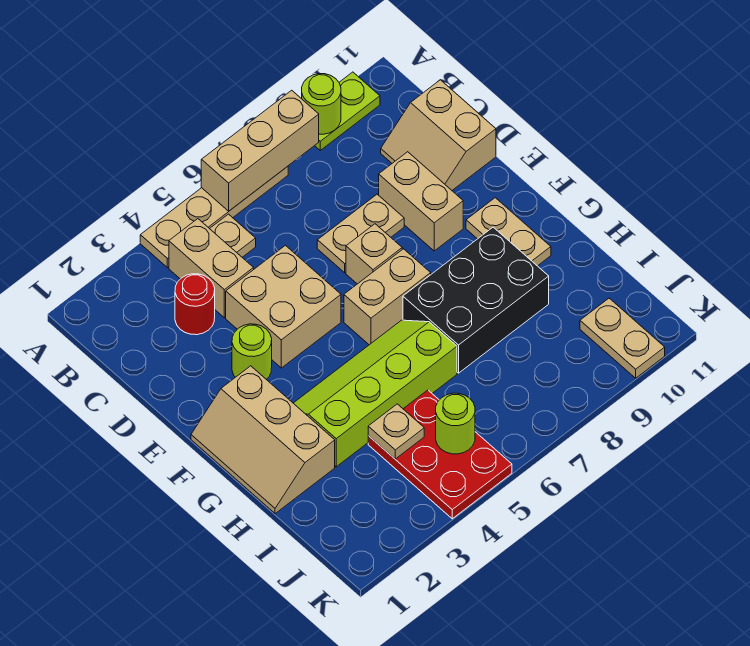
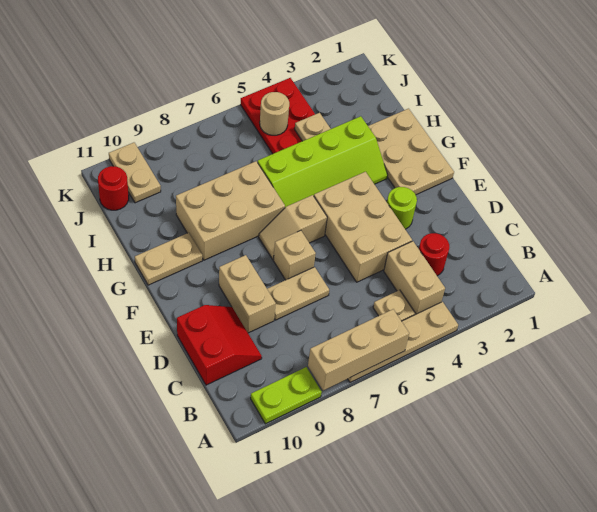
lime round brick A9 level 2 -> none
tan slope C10:D11 level 1 top 11 -> red slope C10:D11 level 1 top 11
tan brick D4:E5 level 1 -> tan brick D4:F5 level 1
tan slope F1:H2 level 1 top 2 -> tan plate F1:H2 level 1
tan brick F6:F7 level 1 -> tan slope F6:F7 level 1 top 6
tan plate F10:G10 level 1 -> tan plate G10:G11 level 1
black brick G7:H9 level 1 -> tan brick G7:H9 level 1
lime round brick J5 level 2 -> tan round brick J5 level 2
none -> red round brick J11 level 1

